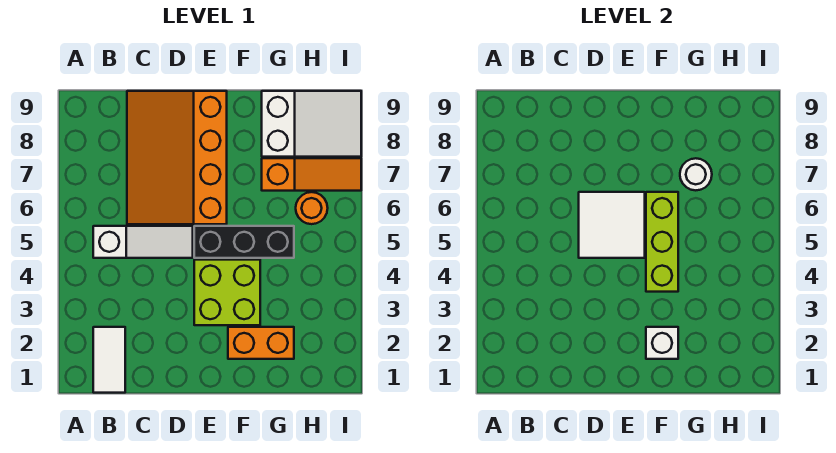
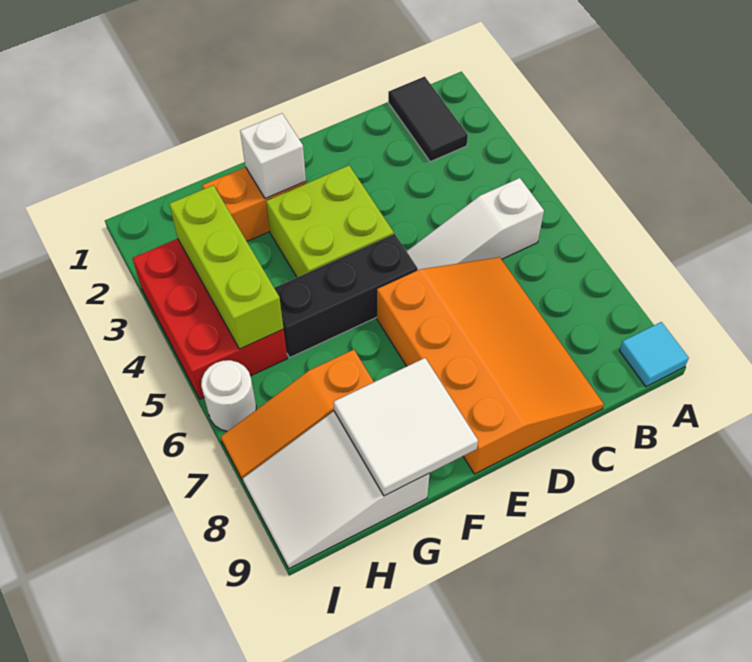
none -> cyan tile A9 level 1
white tile B1:B2 level 1 -> black tile B1:B2 level 1
white tile D5:E6 level 2 -> white tile F8:G9 level 2
lime brick F4:F6 level 2 -> lime brick H3:H5 level 2
white round brick G7 level 2 -> white round brick I6 level 1
none -> red brick H3:I5 level 1
orange round brick H6 level 1 -> none

